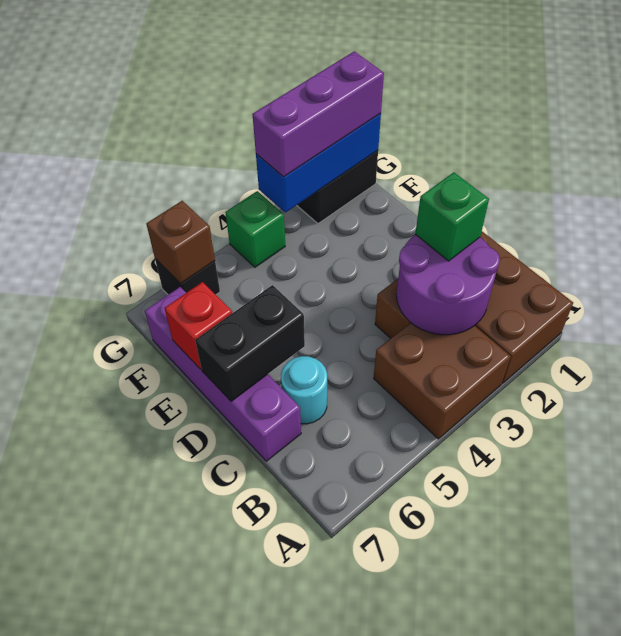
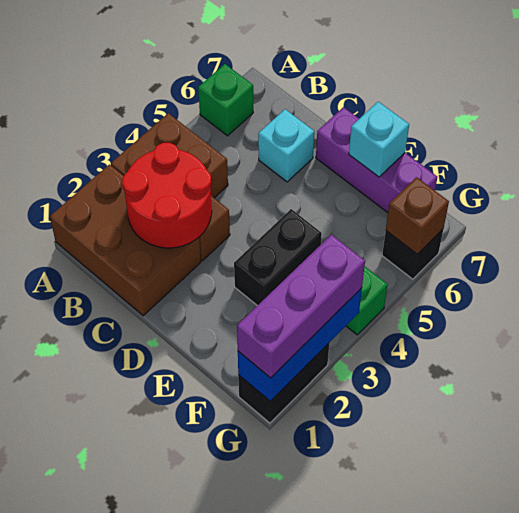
purple round brick B2:C3 level 2 -> red round brick B2:C3 level 2
green brick C2 level 3 -> green brick A6 level 1
cyan round brick C6 level 1 -> cyan brick C6 level 1
purple brick C7:F7 level 1 -> purple brick D7:F7 level 1
black brick D6:D7 level 2 -> black brick E3:E4 level 1
red brick E7 level 2 -> cyan brick E7 level 2

